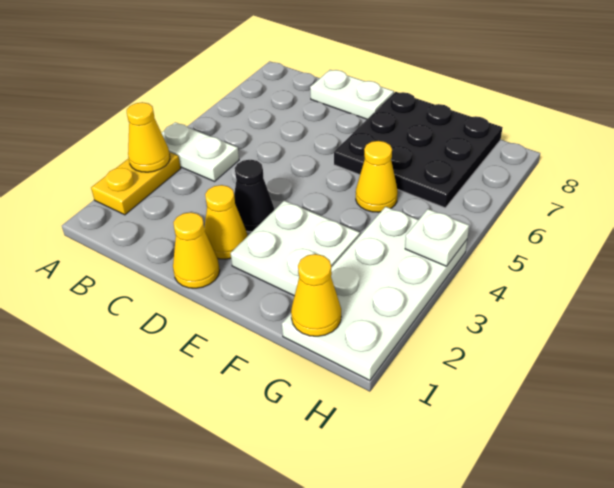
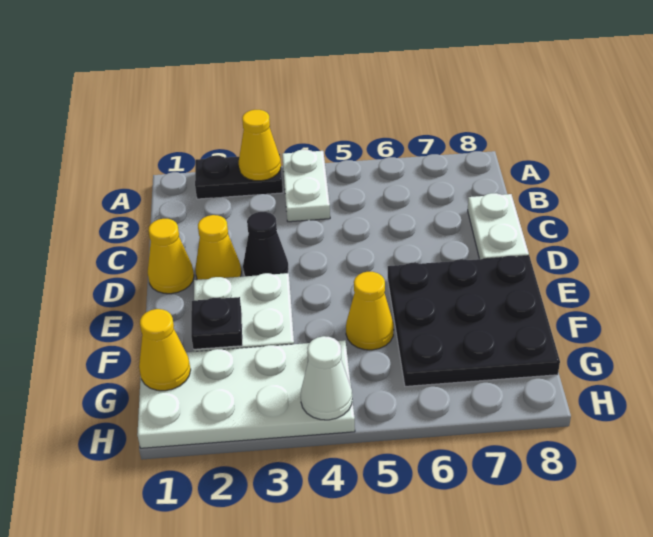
yellow plate A2:A3 level 1 -> black plate A2:A3 level 1
none -> black plate F2 level 2
white plate H4 level 2 -> white cone H4 level 2

